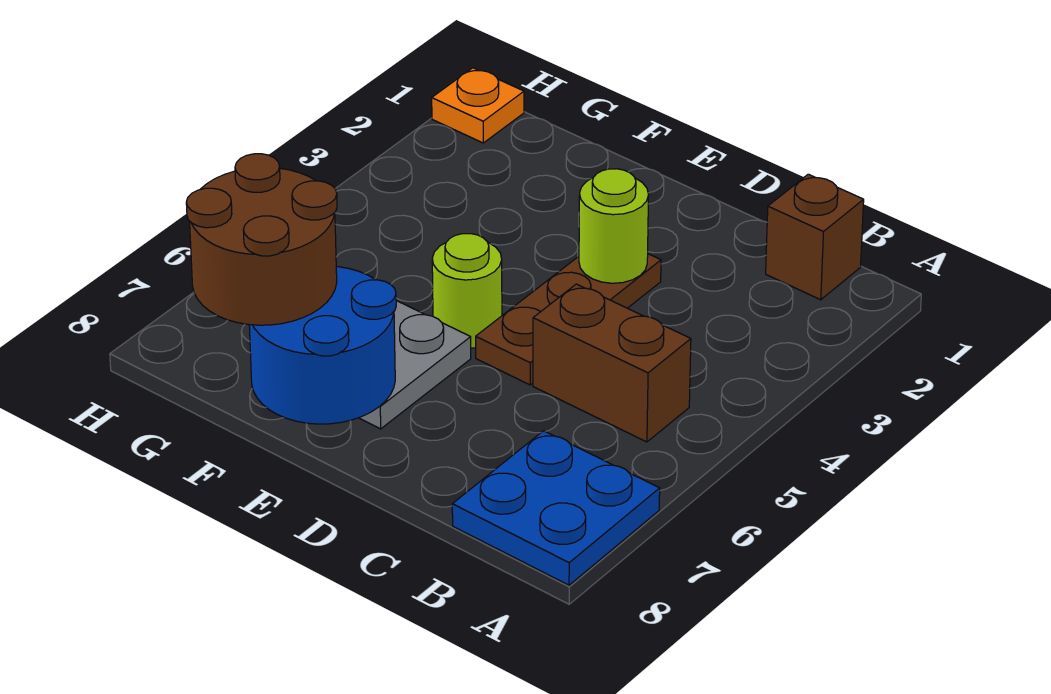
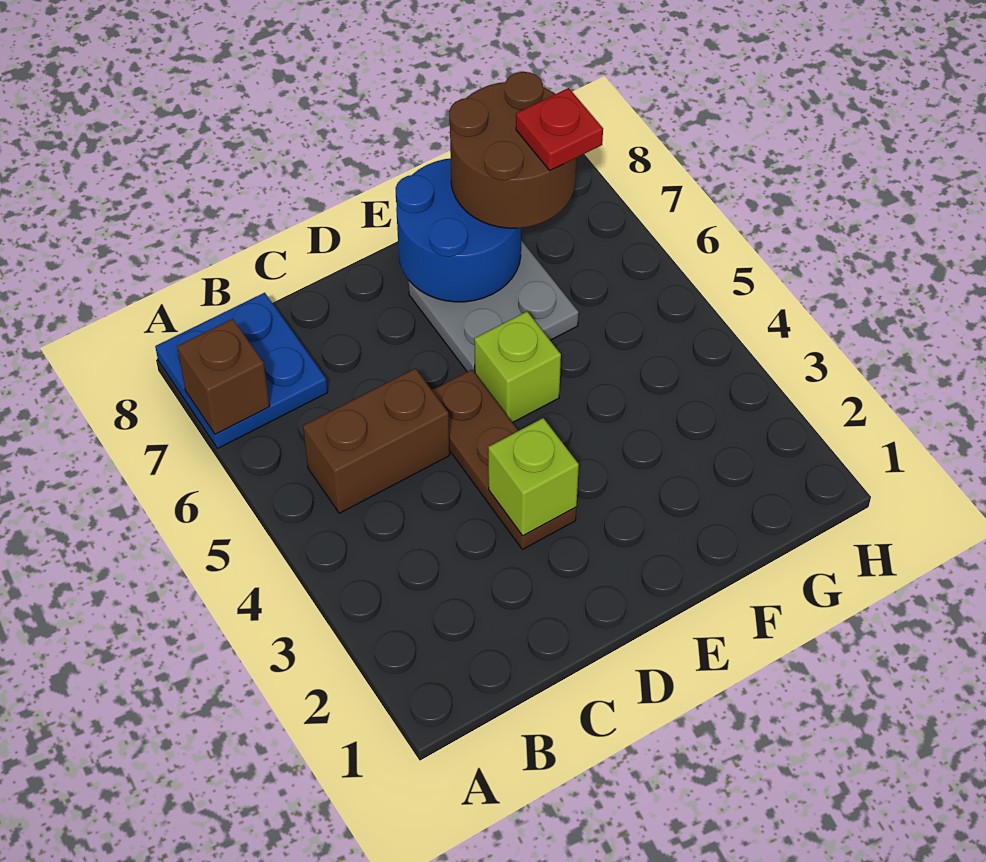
brown brick B1 level 1 -> brown brick A7 level 2
lime round brick D3 level 2 -> lime brick D3 level 2
lime round brick E5 level 1 -> lime brick E5 level 1
none -> red plate G7 level 4
orange plate H1 level 1 -> none

